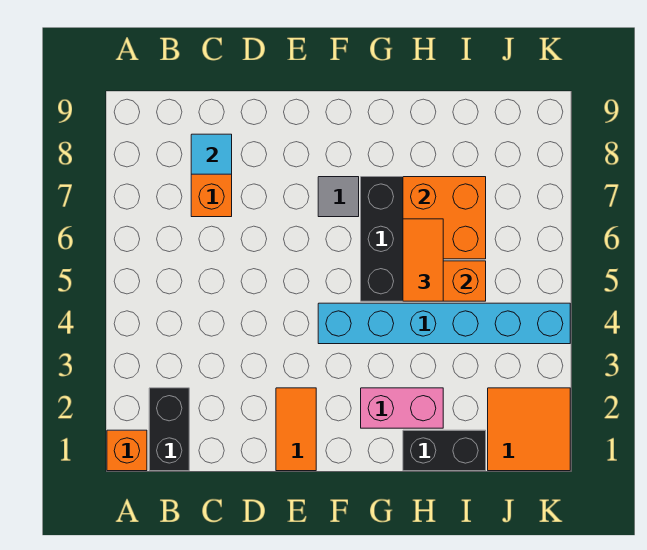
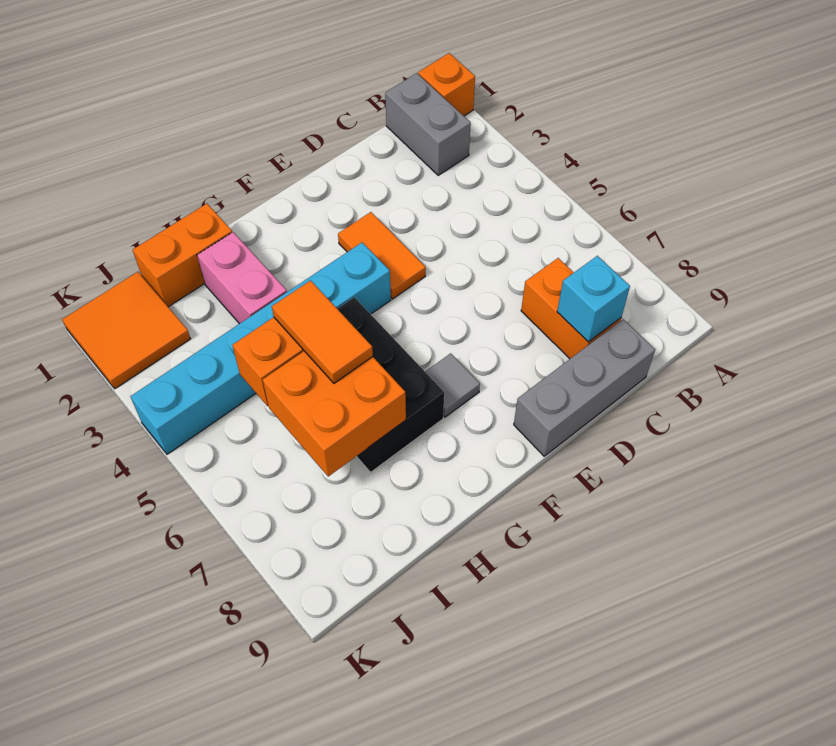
black brick B1:B2 level 1 -> grey brick B1:B2 level 1
cyan tile C8 level 2 -> cyan brick C8 level 2
none -> grey brick C9:E9 level 1
orange tile E1:E2 level 1 -> orange tile E3:E4 level 1
pink brick G2:H2 level 1 -> pink brick H2:H3 level 1
black brick H1:I1 level 1 -> orange brick H1:I1 level 1

